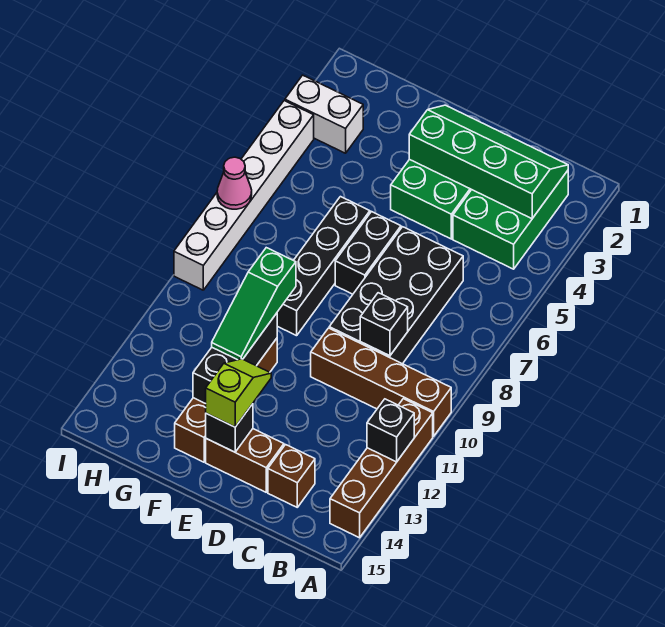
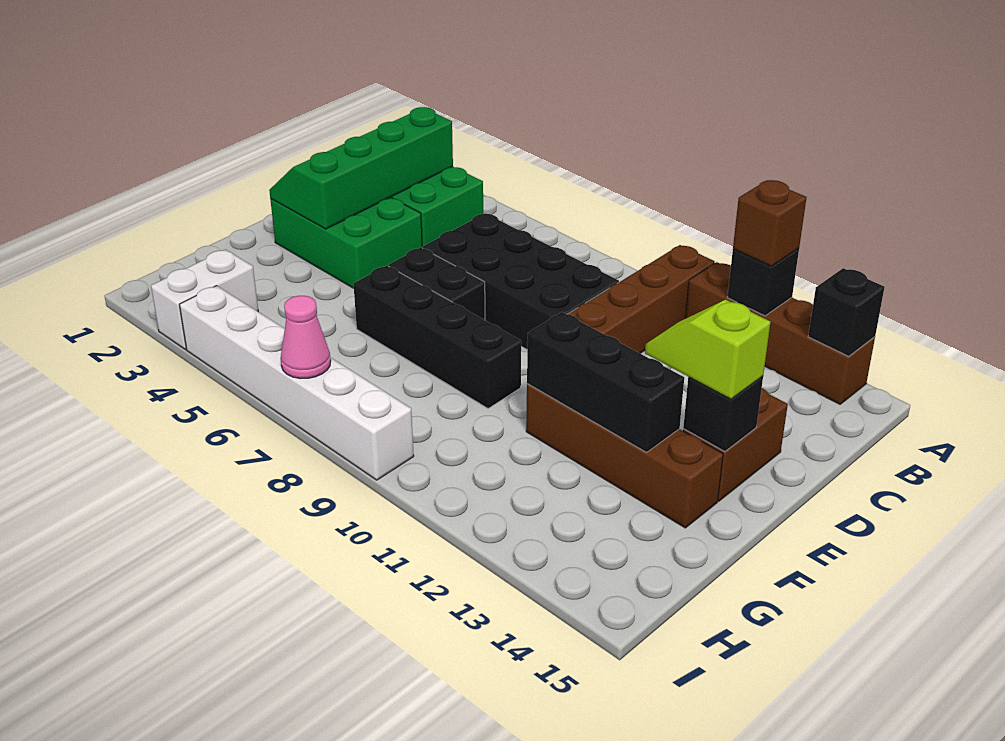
black brick C9 level 2 -> black brick A14 level 2
brown brick C14 level 1 -> brown brick A12 level 3
green slope F10:F12 level 3 top 10 -> none

